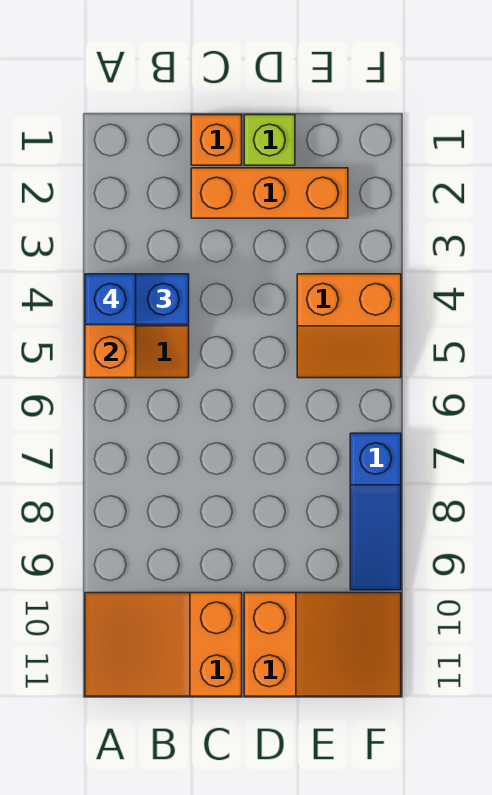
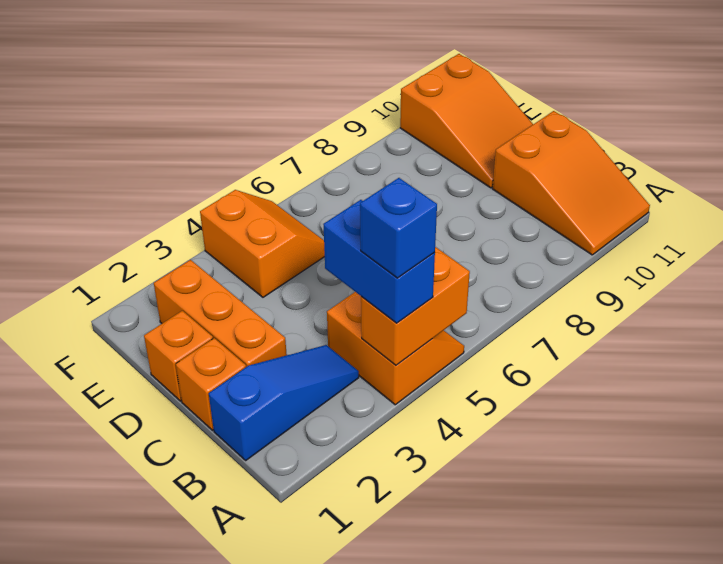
lime brick D1 level 1 -> orange brick D1 level 1
orange slope D10:F11 level 1 top D -> orange slope D10:F11 level 1 top F
blue slope F7:F9 level 1 top 7 -> blue slope B1:B3 level 1 top 1

